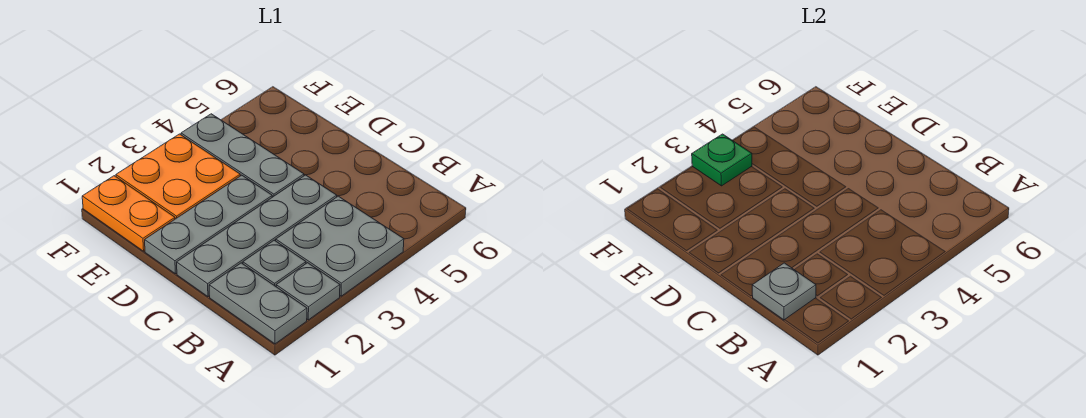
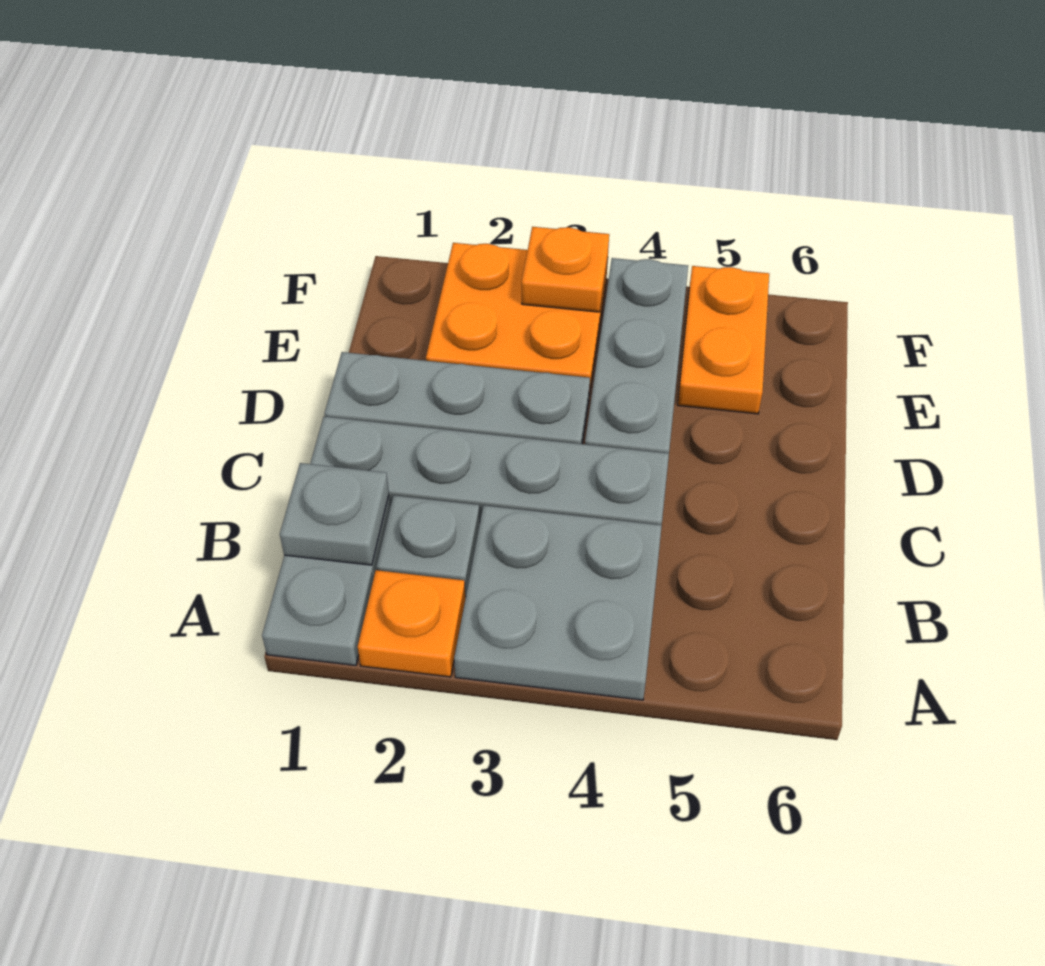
grey plate A2 level 1 -> orange plate A2 level 1
orange plate E1:F1 level 1 -> orange plate E5:F5 level 1
green plate F3 level 2 -> orange plate F3 level 2

